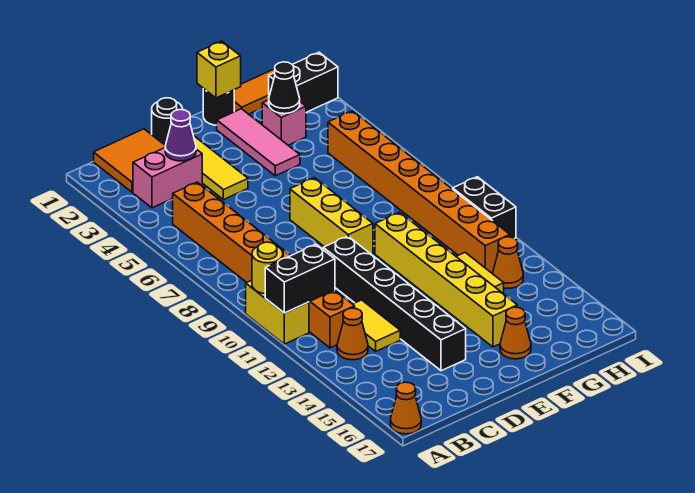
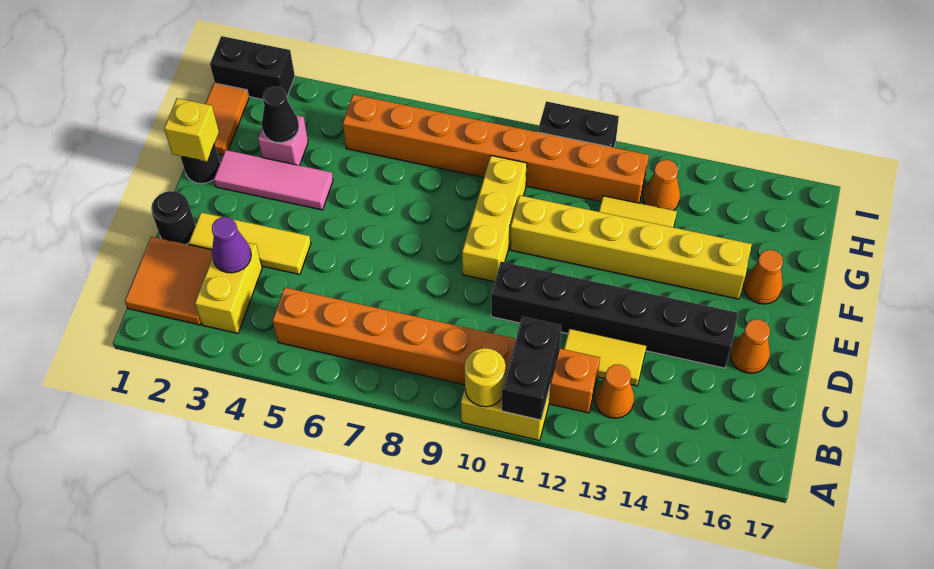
orange cone A17 level 1 -> orange cone D16 level 1
pink brick B3:C3 level 1 -> yellow brick B3:C3 level 1
yellow brick E7:E9 level 1 -> yellow brick E9:G9 level 1
black brick H2:I2 level 1 -> black brick I1:I2 level 1

